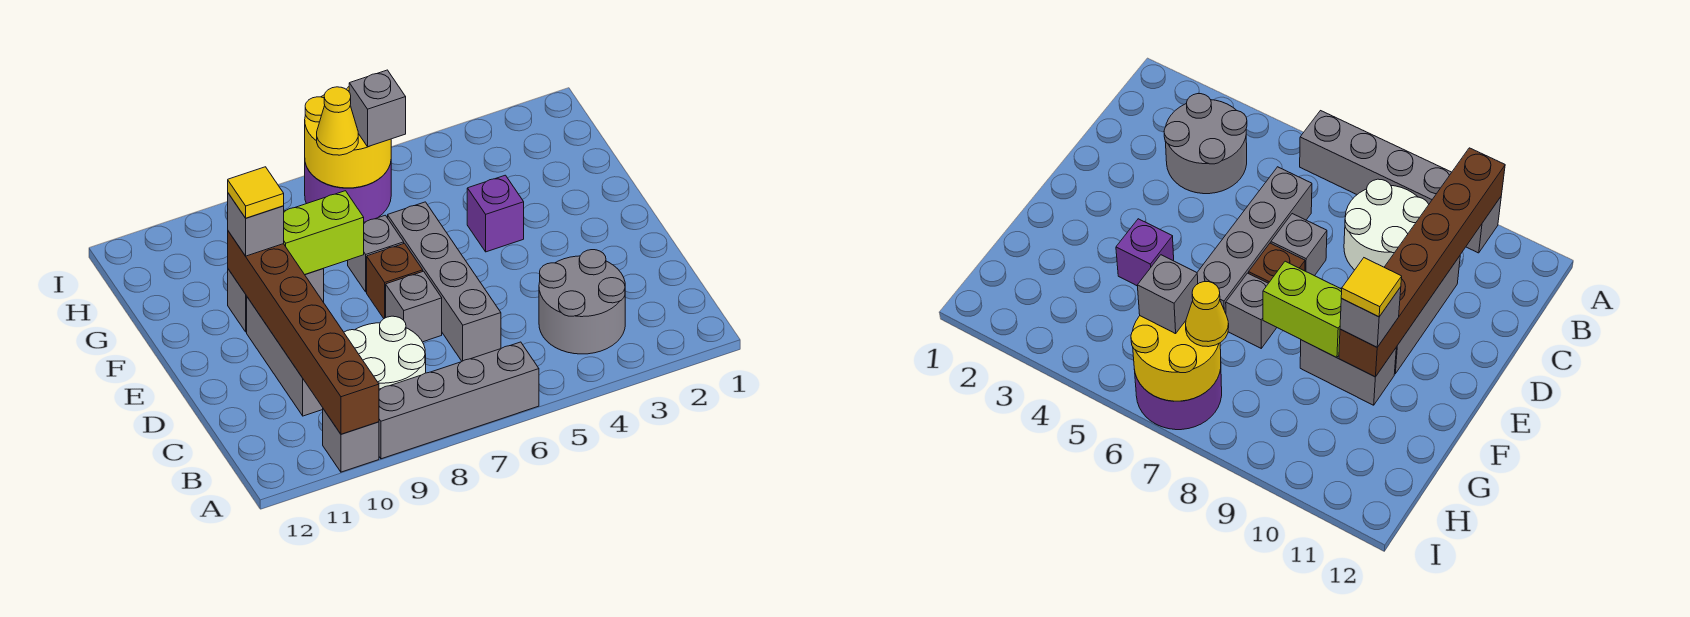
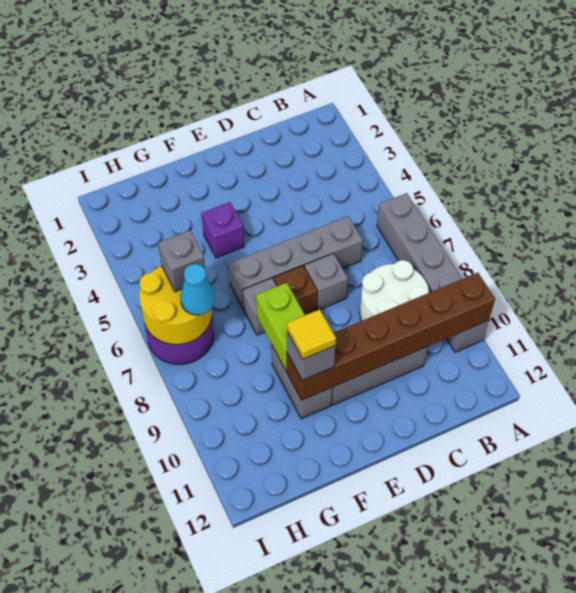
grey round brick B3:C4 level 1 -> none
yellow cone H7 level 3 -> cyan cone H7 level 3

